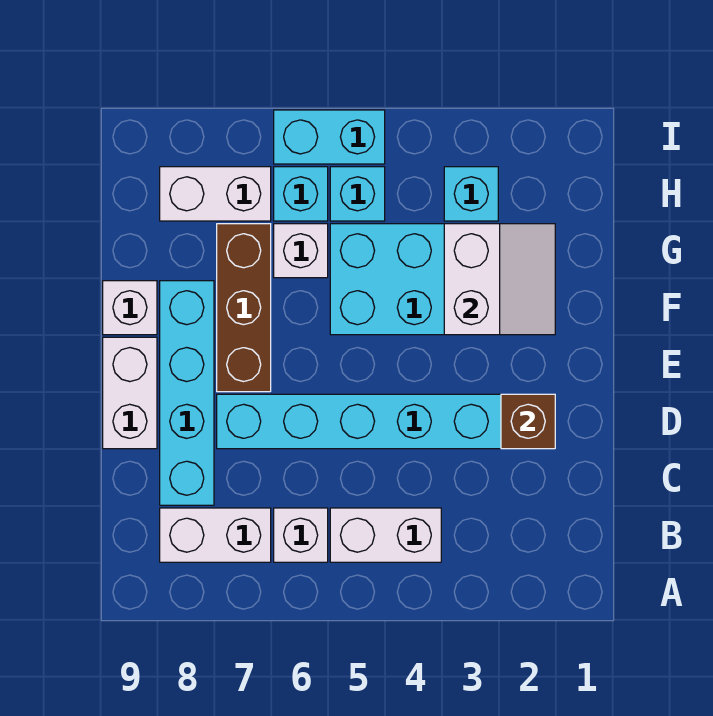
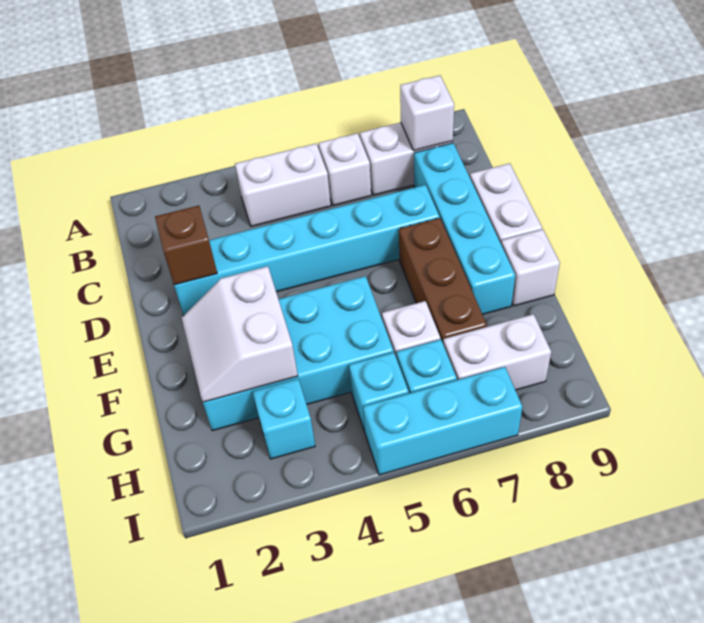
none -> white brick B8 level 2
cyan brick I5:I6 level 1 -> cyan brick I5:I7 level 1

